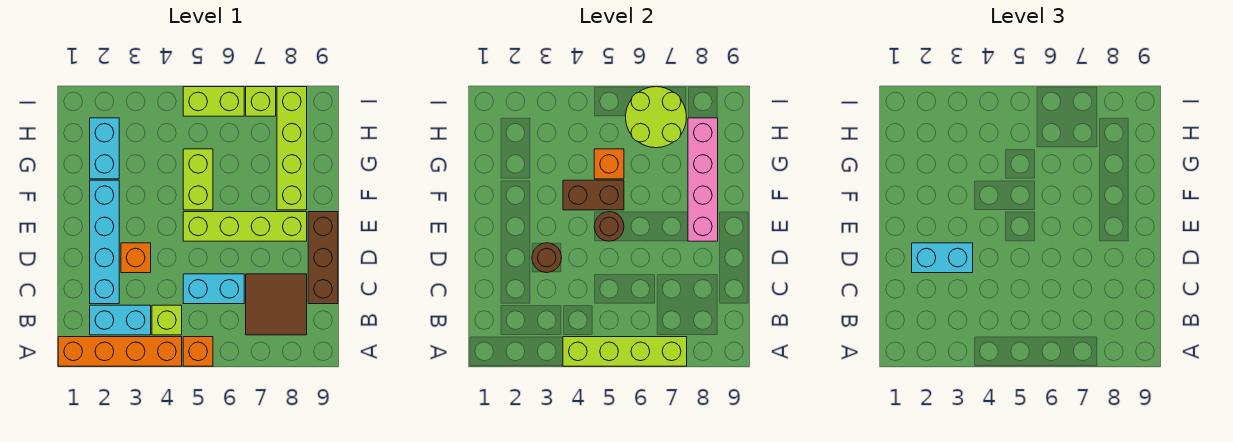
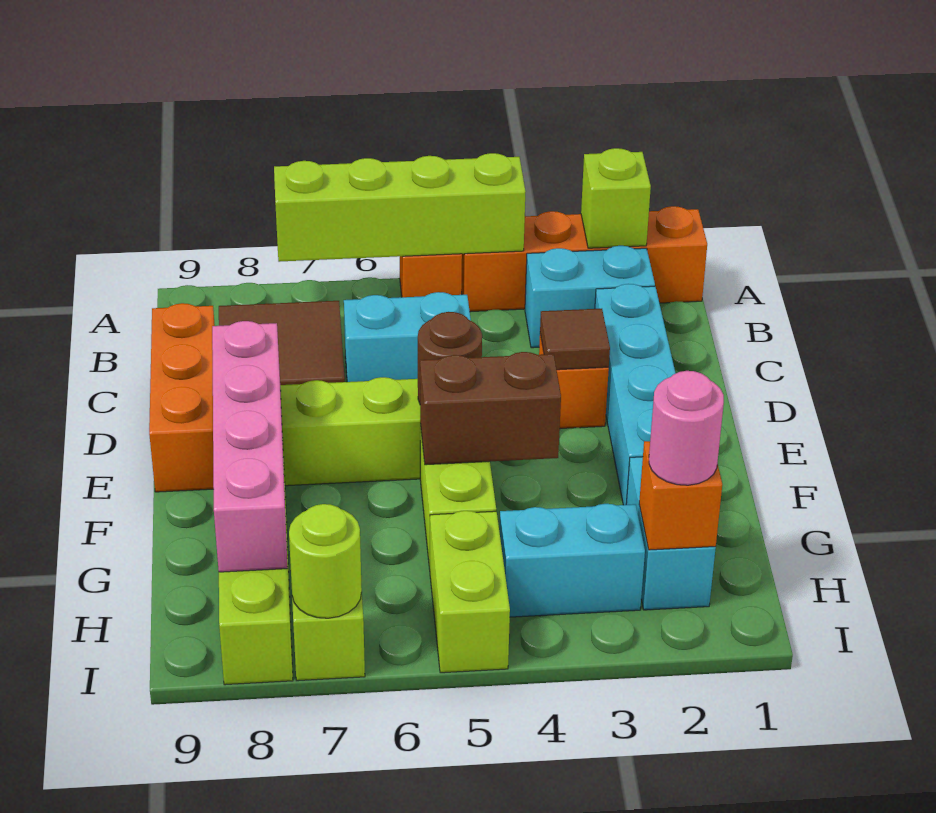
lime brick B4 level 1 -> lime brick A2 level 2
brown brick C9:E9 level 1 -> orange brick C9:E9 level 1
cyan brick D2:D3 level 3 -> cyan brick H3:H4 level 1
brown round brick D3 level 2 -> brown tile D3 level 2
orange brick G5 level 2 -> orange brick H2 level 2
none -> pink round brick H2 level 3
lime round brick H6:I7 level 2 -> lime round brick I7 level 2
lime brick I5:I6 level 1 -> lime brick H5:I5 level 1

